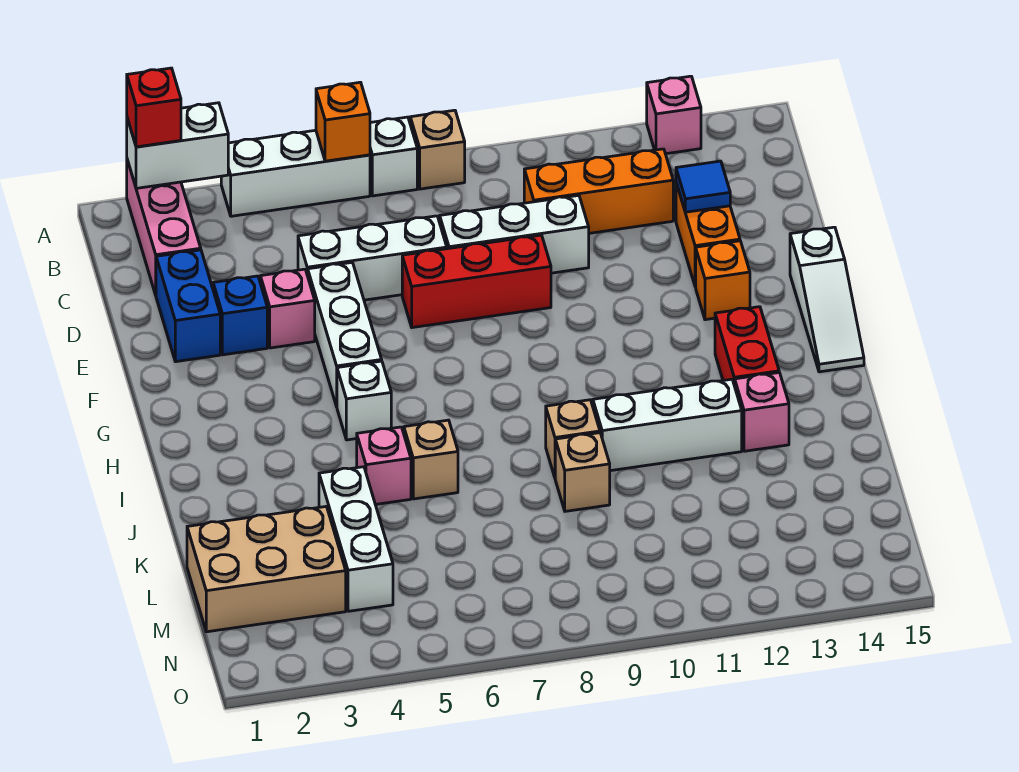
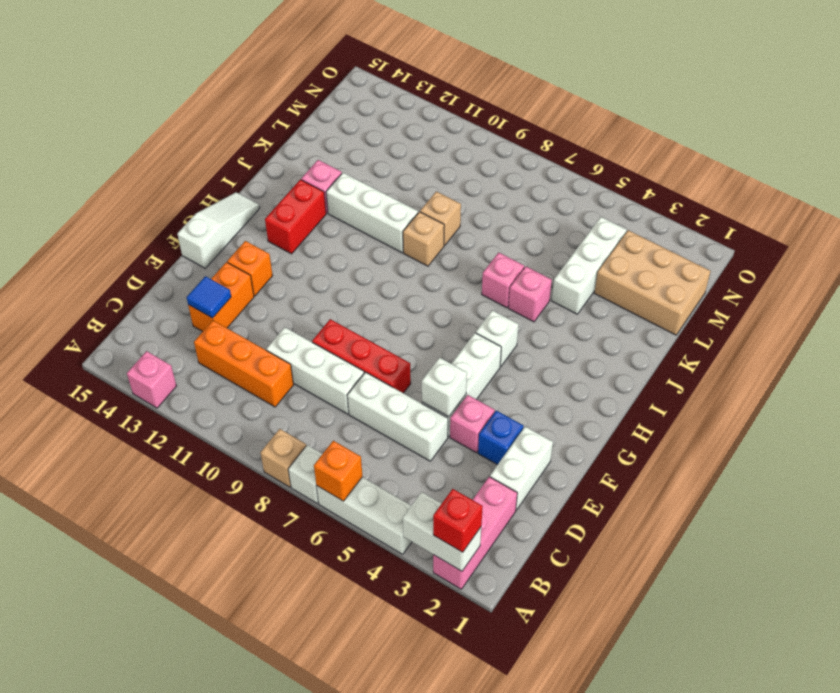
blue brick D2:E2 level 1 -> white brick D2:E2 level 1
none -> white brick E5 level 2
tan brick J6 level 1 -> pink brick J6 level 1

